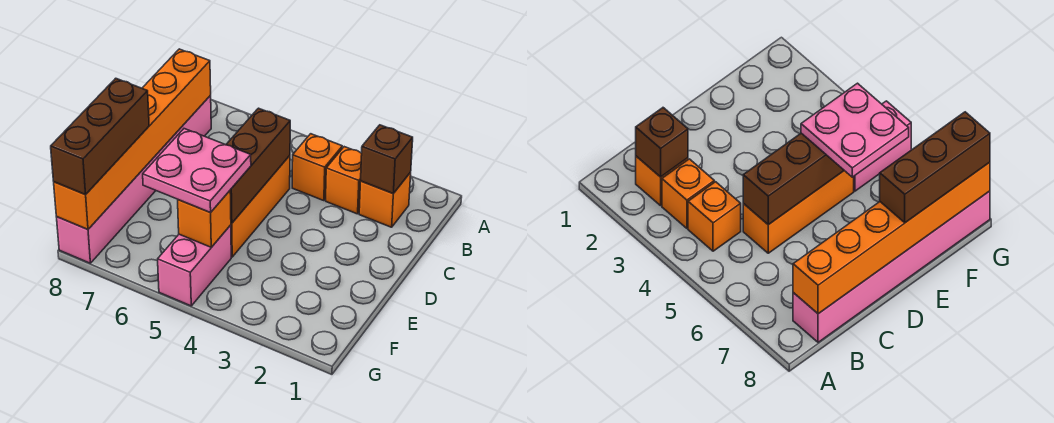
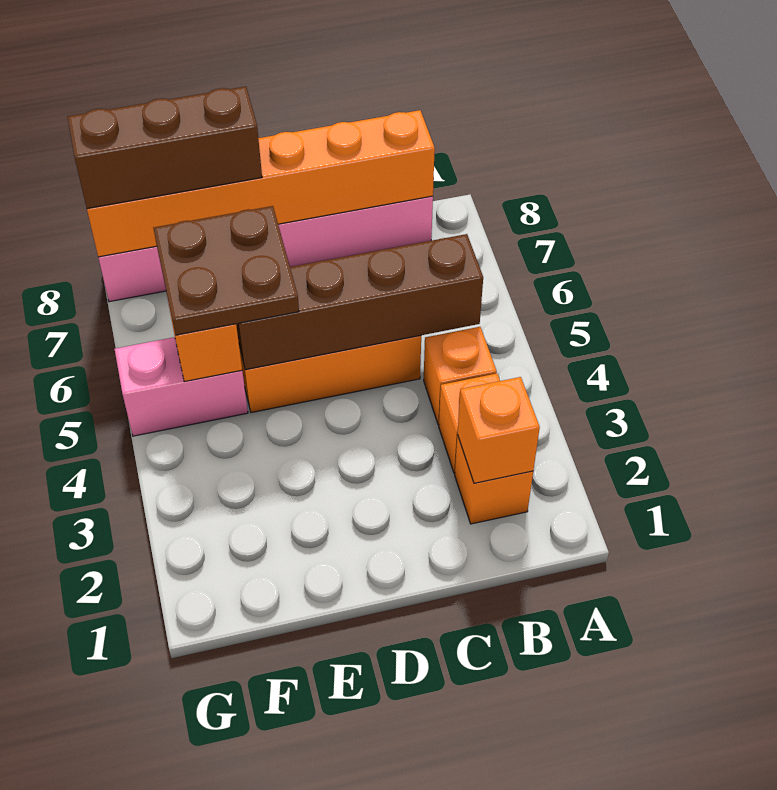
brown brick B2 level 2 -> orange brick B2 level 2
brown brick C5:E5 level 2 -> brown brick B5:E5 level 2
pink plate E5:F6 level 3 -> brown plate E5:F6 level 3

